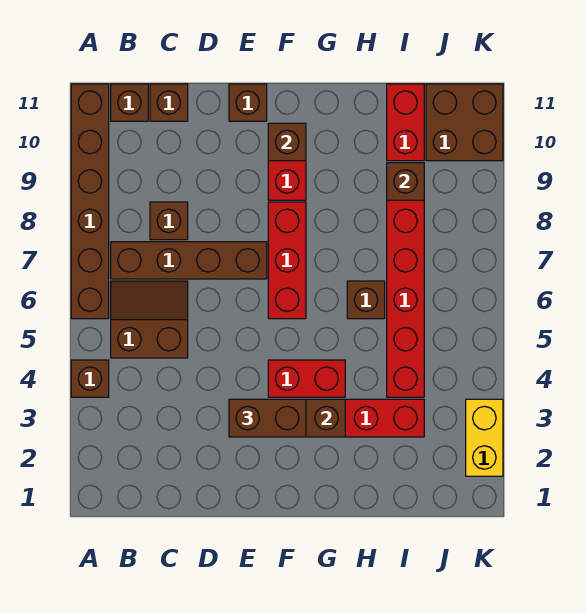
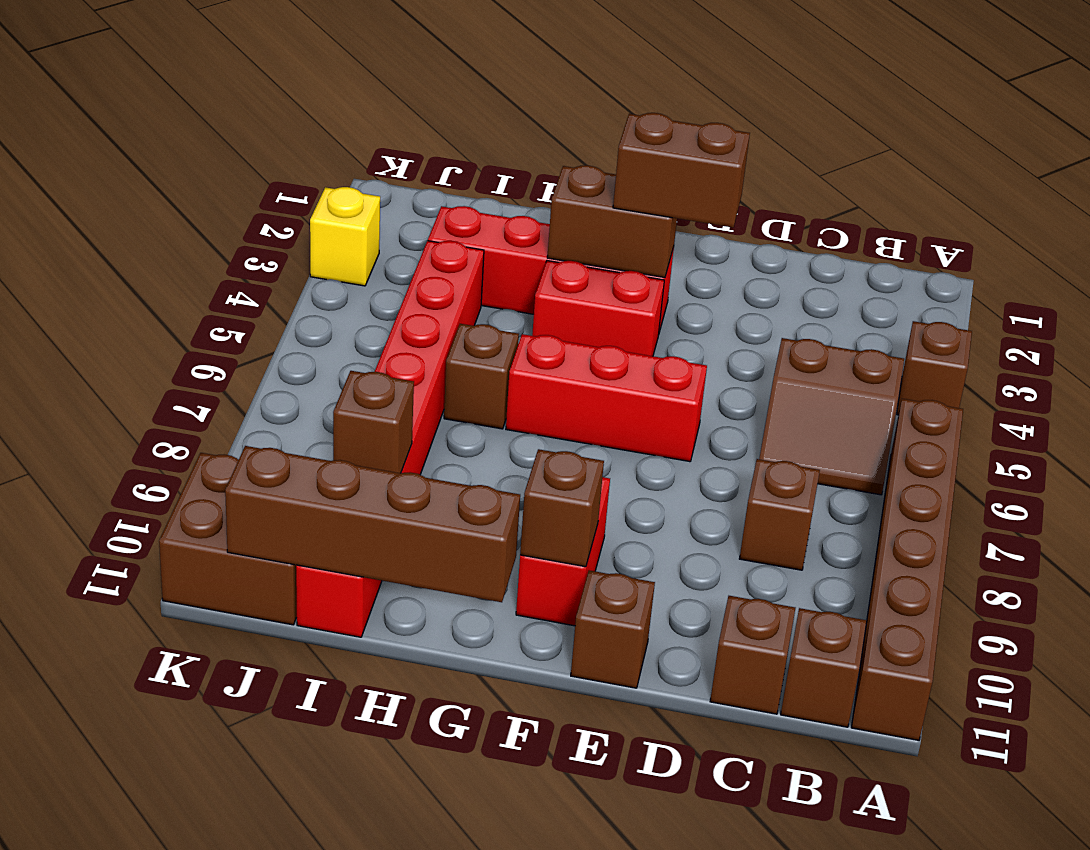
brown brick B7:E7 level 1 -> brown brick G11:J11 level 2
red brick F6:F8 level 1 -> red brick E6:G6 level 1
yellow brick K2:K3 level 1 -> yellow brick K3 level 1

